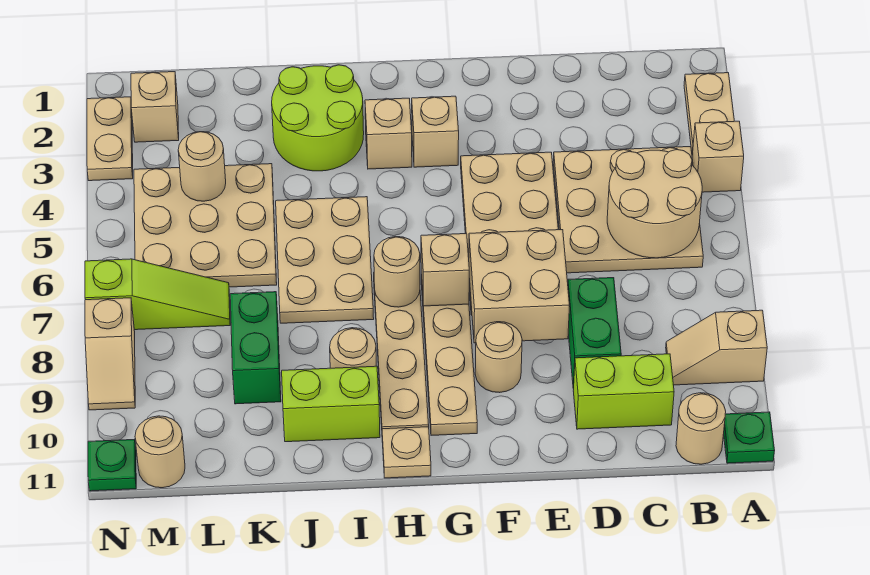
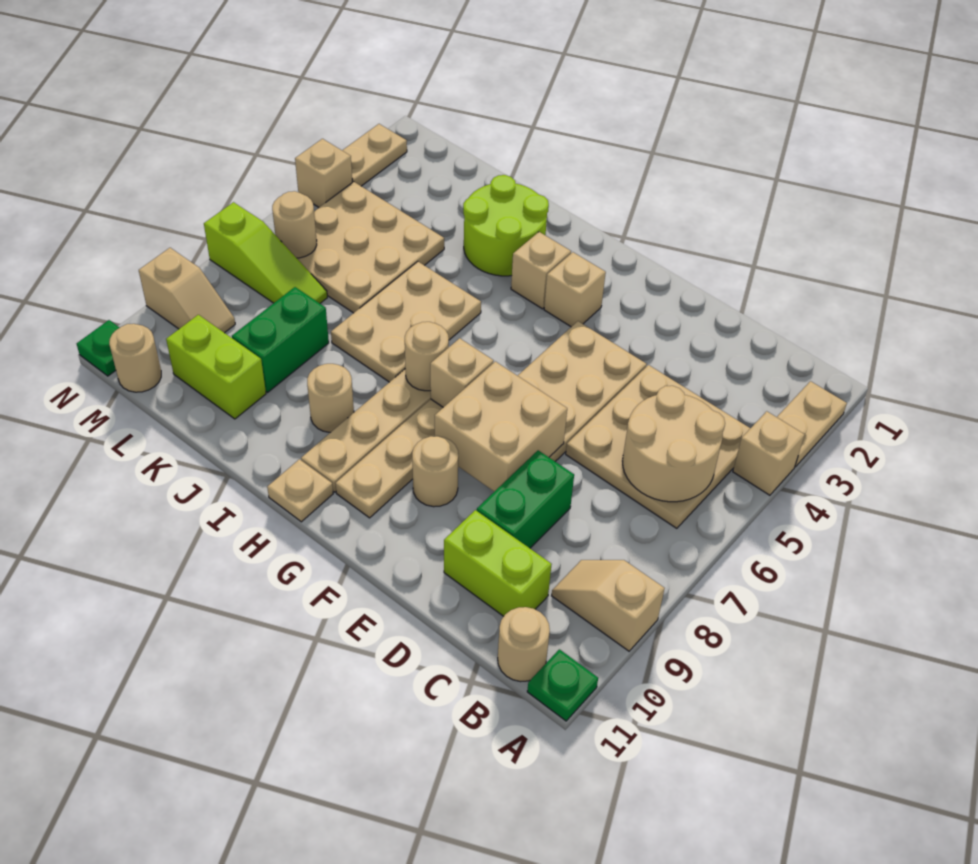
lime brick I10:J10 level 1 -> lime brick K10:L10 level 1
tan round brick L4 level 2 -> tan round brick M6 level 2
tan brick M2 level 1 -> tan brick N4 level 1
tan slope N8:N9 level 1 top 8 -> tan slope M9:N9 level 1 top N

